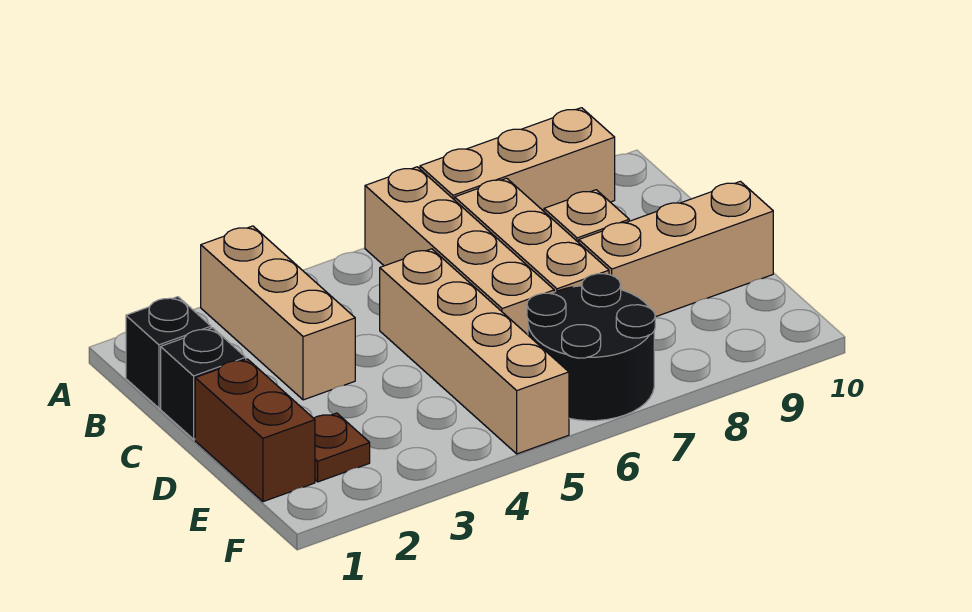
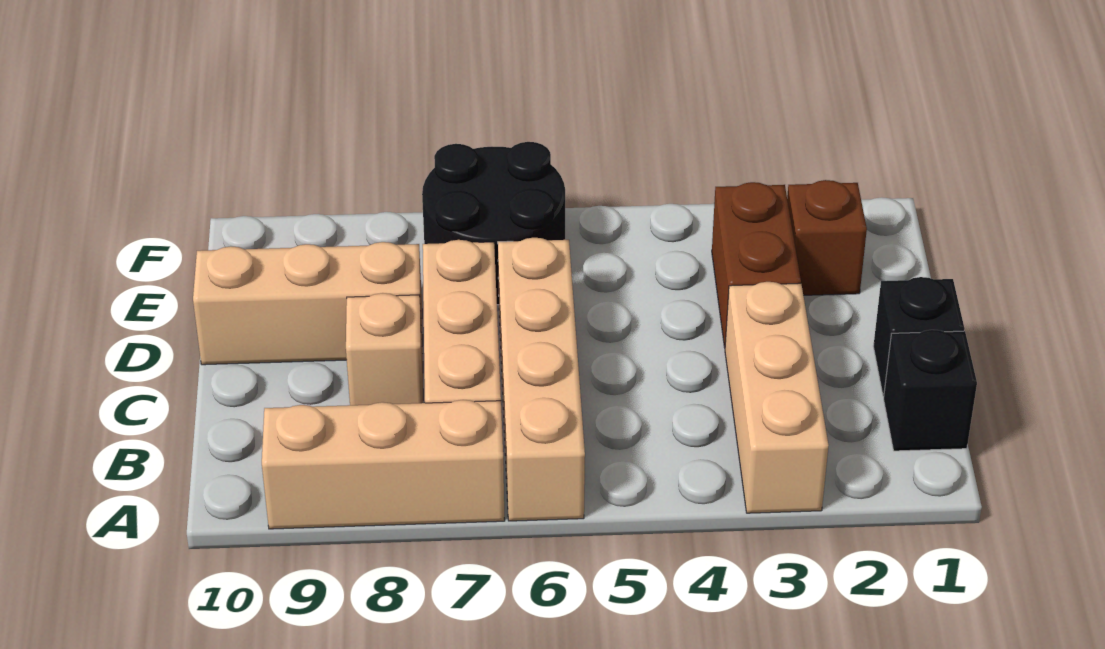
tan brick C5:F5 level 1 -> none
brown brick D1:E1 level 1 -> brown brick D3:E3 level 1
brown plate E2 level 1 -> brown brick E2 level 1

